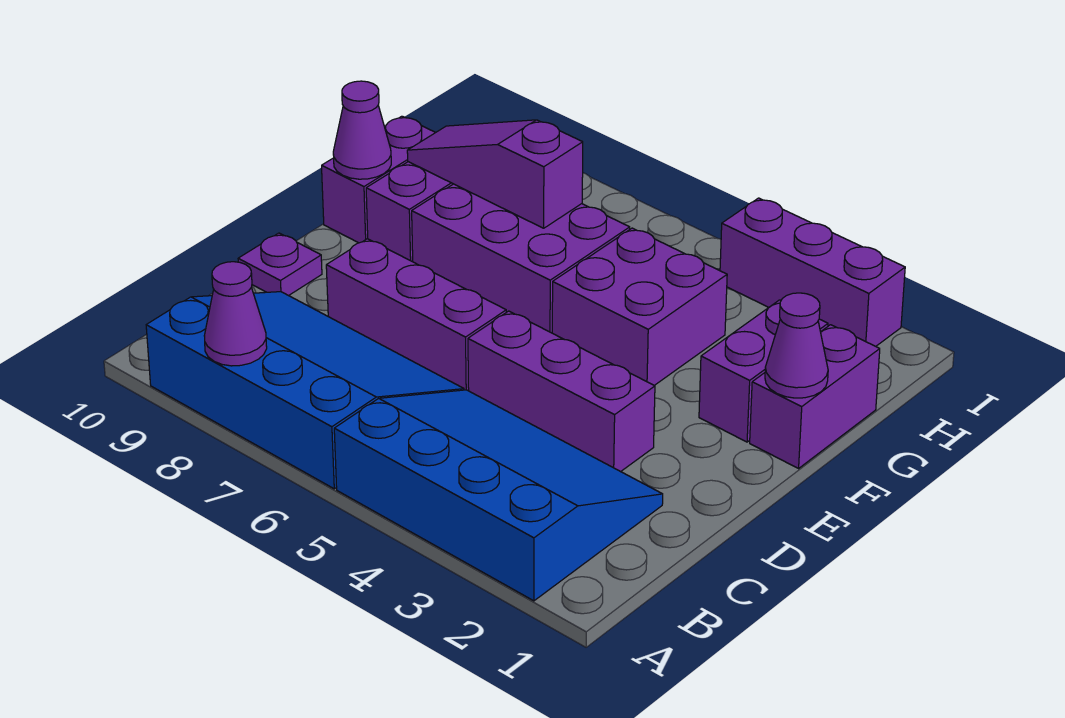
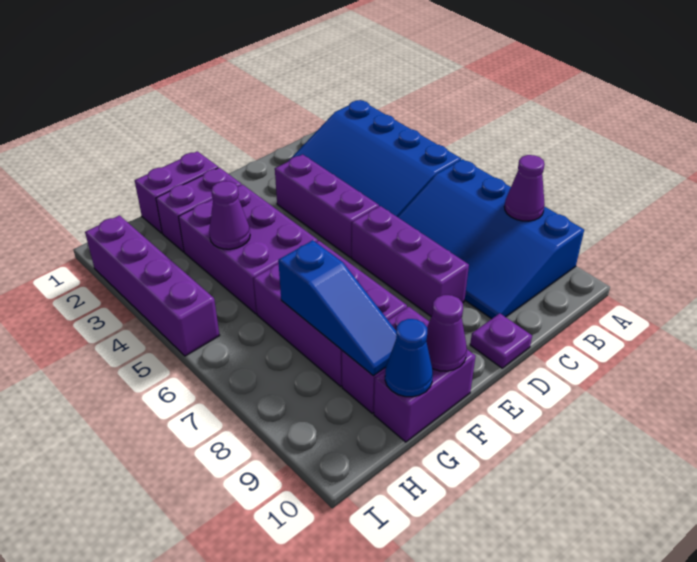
purple cone F1 level 2 -> purple cone G4 level 2
purple brick F4:G5 level 1 -> purple brick F3:G5 level 1
purple slope G7:G9 level 2 top 7 -> blue slope G7:G9 level 2 top 7
none -> blue cone G10 level 2
purple brick I2:I4 level 1 -> purple brick I2:I5 level 1

